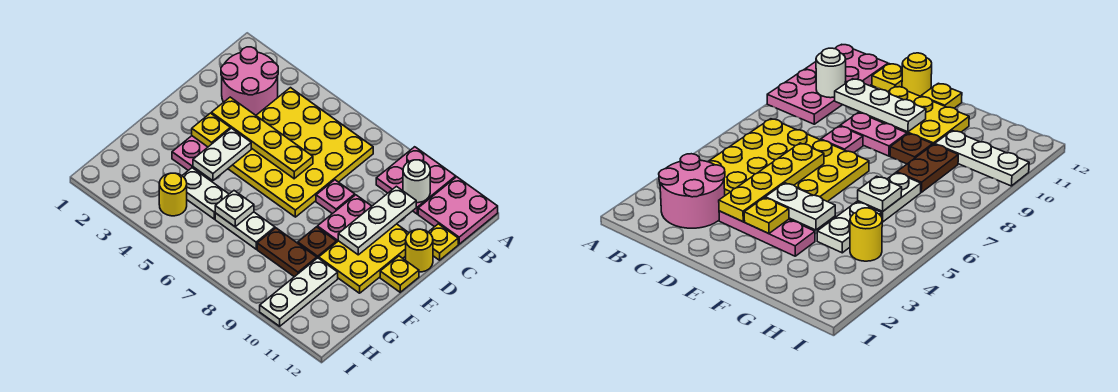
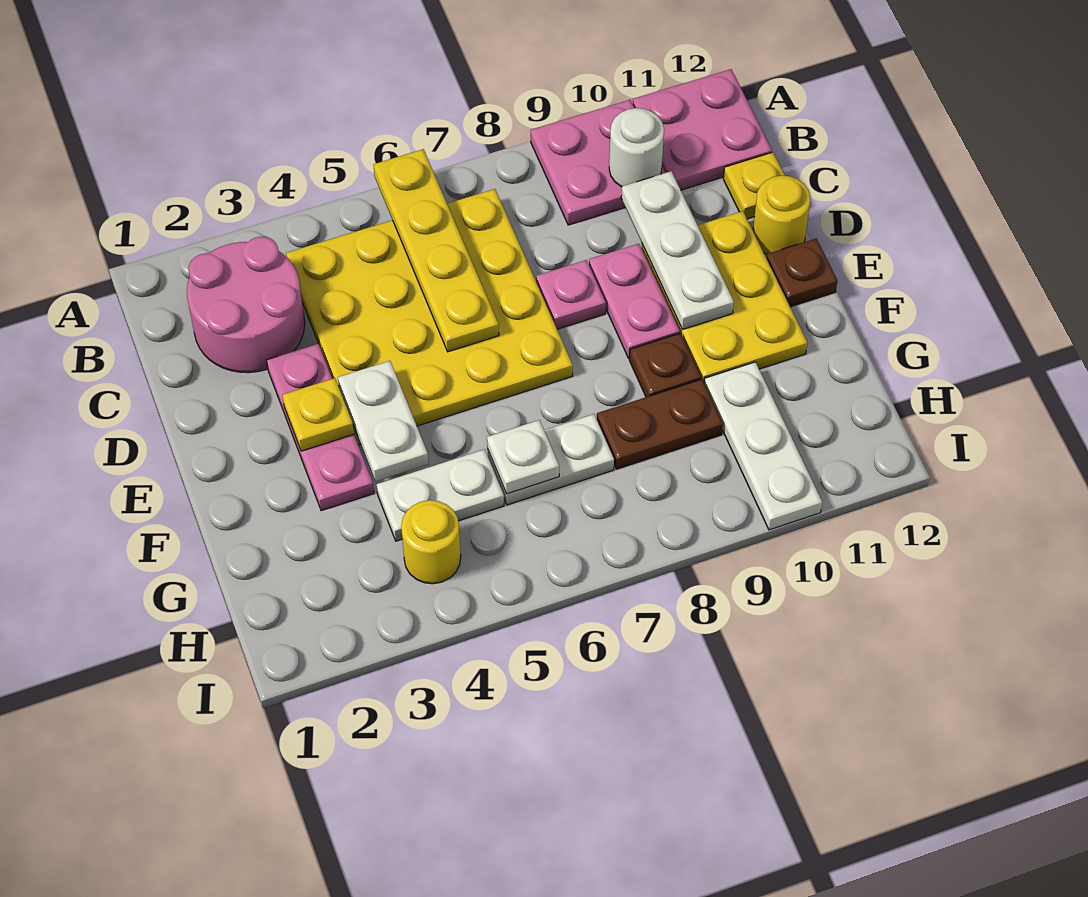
yellow plate D3:D6 level 2 -> yellow plate A6:D6 level 2
yellow plate E12 level 1 -> brown plate E12 level 1

